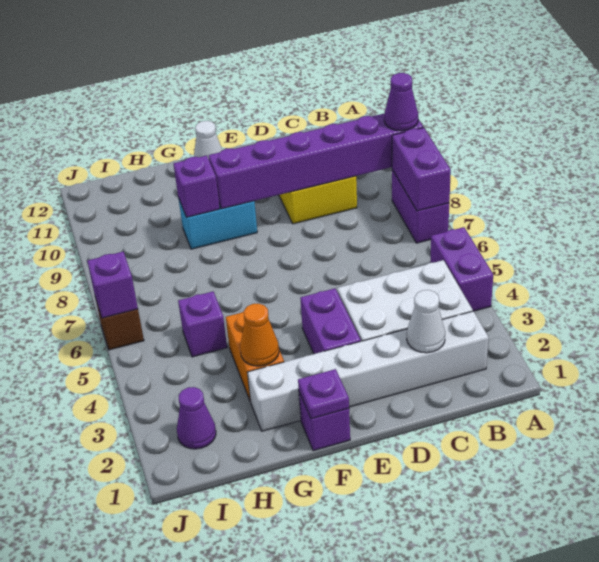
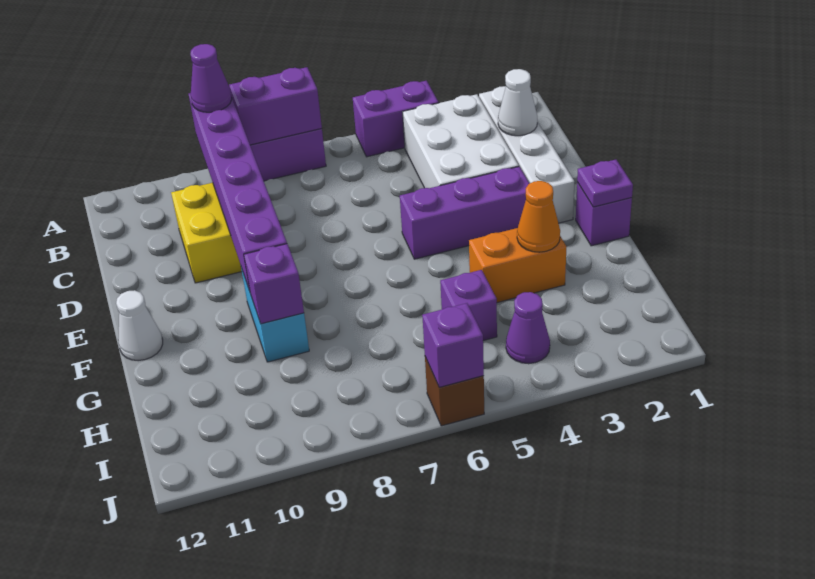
white brick B2:G2 level 1 -> white brick B2:E2 level 1
purple brick E3:E4 level 1 -> purple brick E3:E5 level 1
purple cone I2 level 1 -> purple cone I4 level 1

